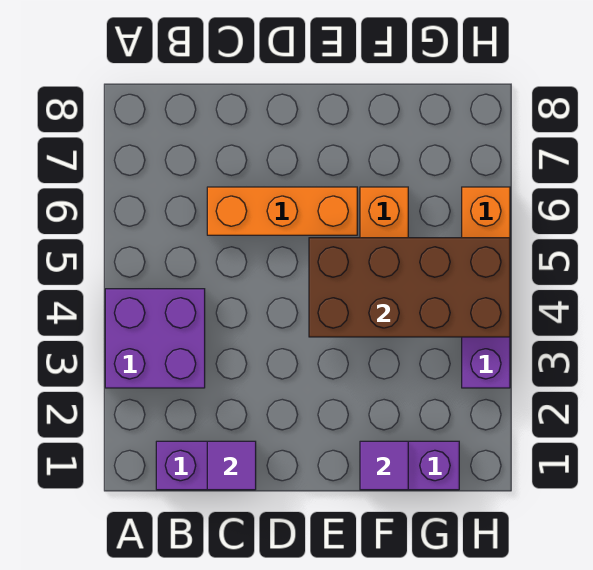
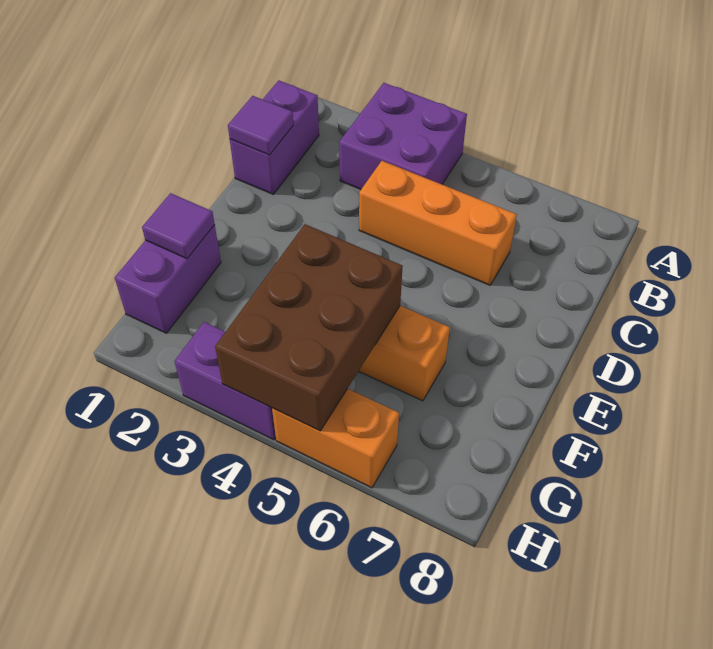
orange brick C6:E6 level 1 -> orange brick C4:C6 level 1
brown brick E4:H5 level 2 -> brown brick F4:H5 level 2

